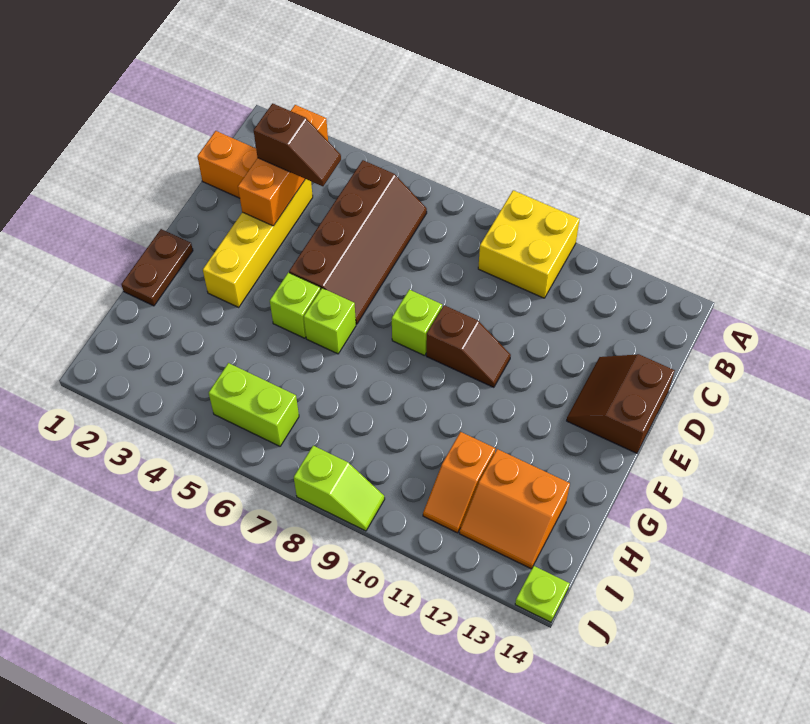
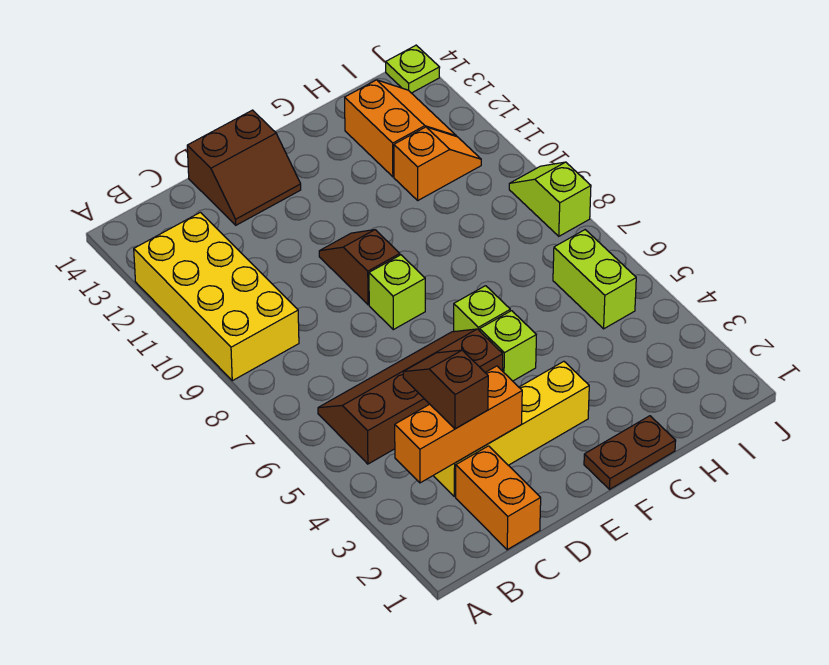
yellow brick A9:B10 level 1 -> yellow brick A9:B12 level 1

